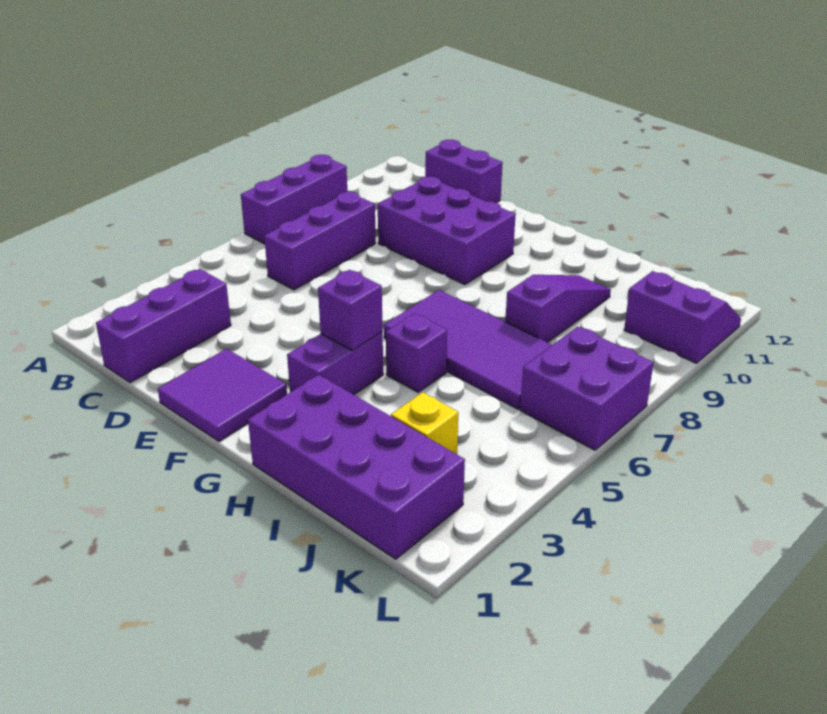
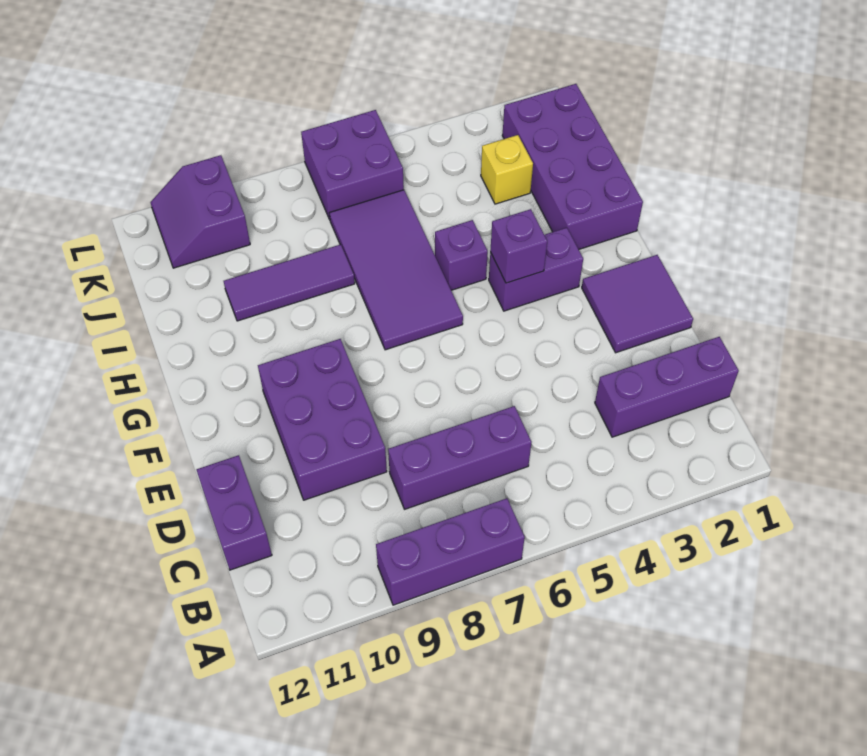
purple slope I8:I10 level 1 top 8 -> purple tile I8:I10 level 1

